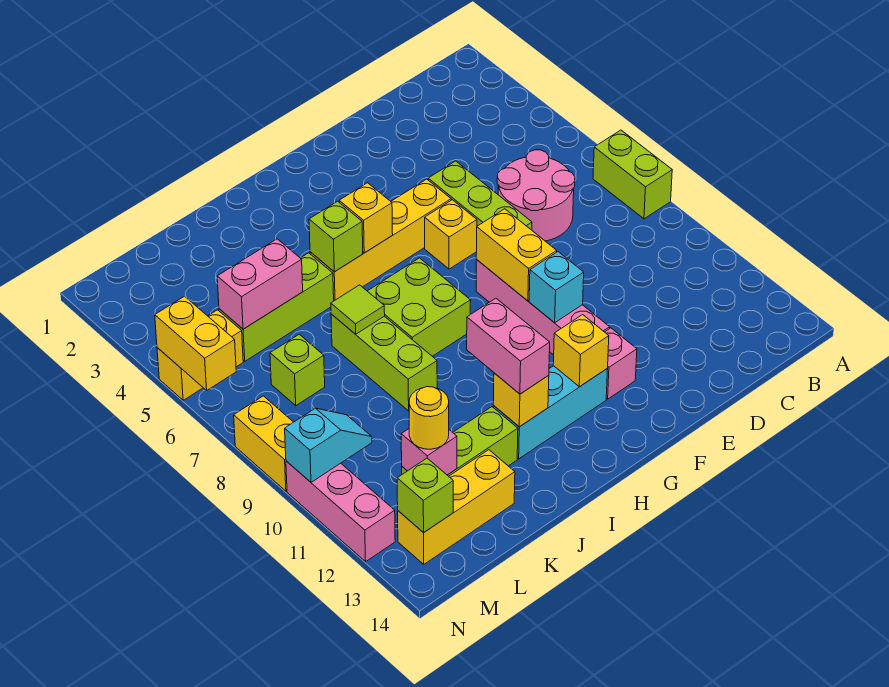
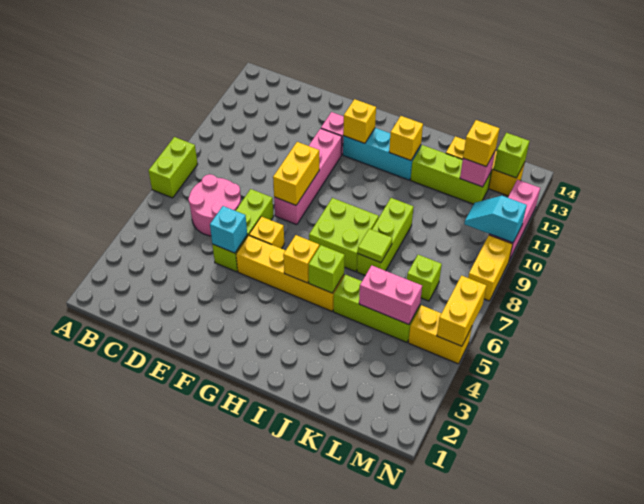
cyan brick F10 level 2 -> cyan brick E5 level 2
pink brick I11:I12 level 3 -> none
yellow round brick L12 level 3 -> yellow brick L12 level 3

